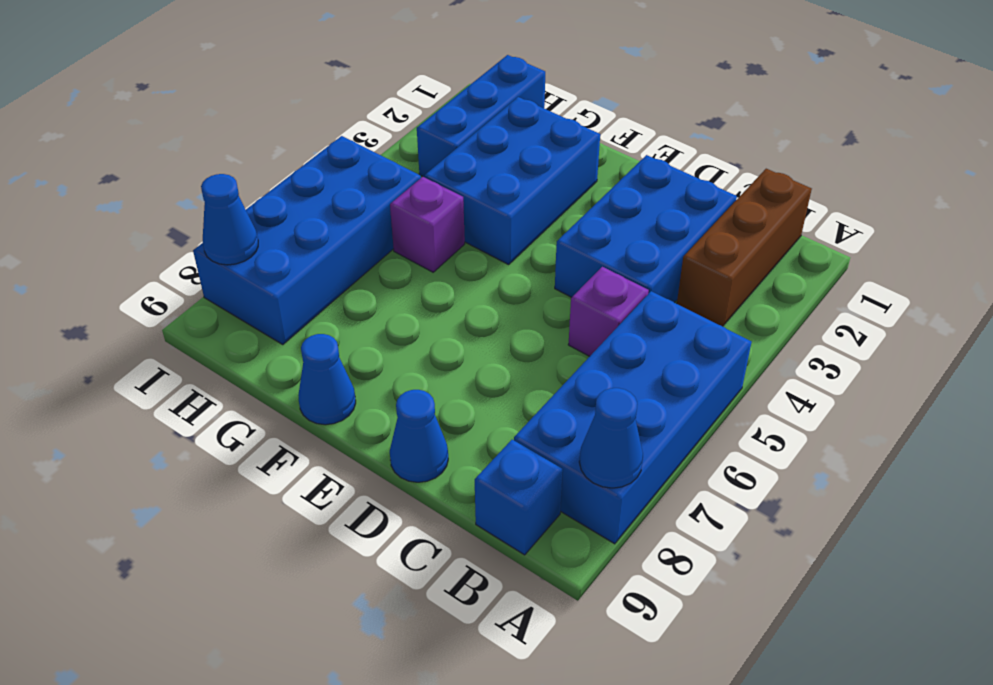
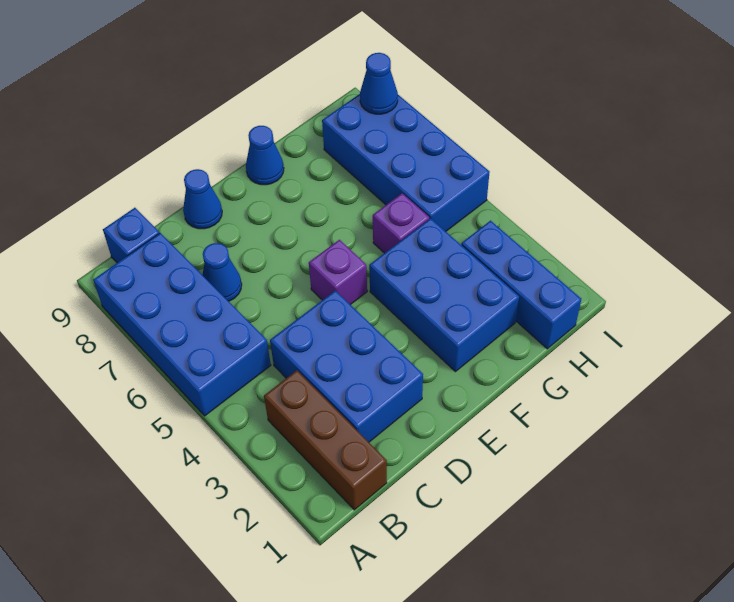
blue cone A8 level 2 -> blue cone C7 level 1
purple brick C5 level 1 -> purple brick E5 level 1

